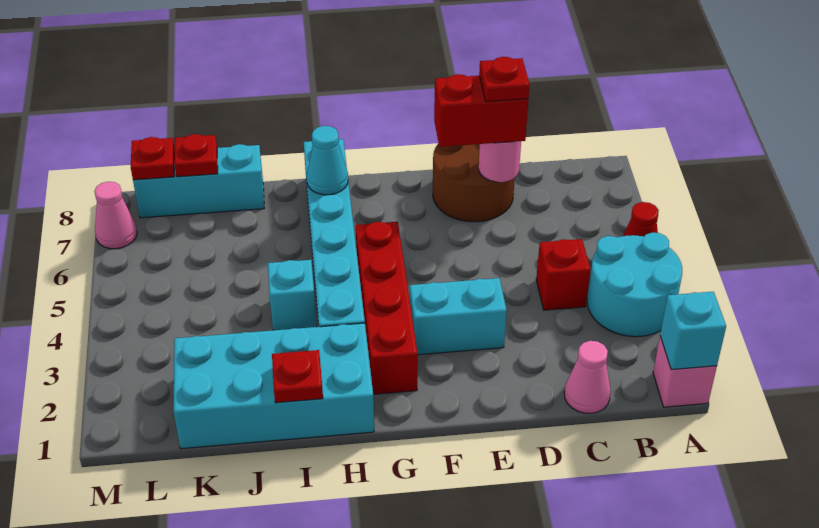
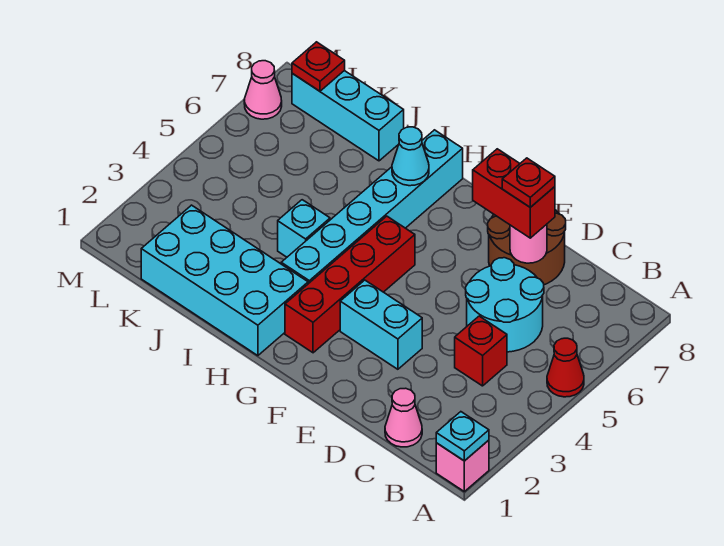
cyan brick A1 level 2 -> cyan plate A1 level 2
cyan round brick A3:B4 level 1 -> cyan round brick C5:D6 level 1
red plate I1 level 2 -> none
red plate K8 level 2 -> none

